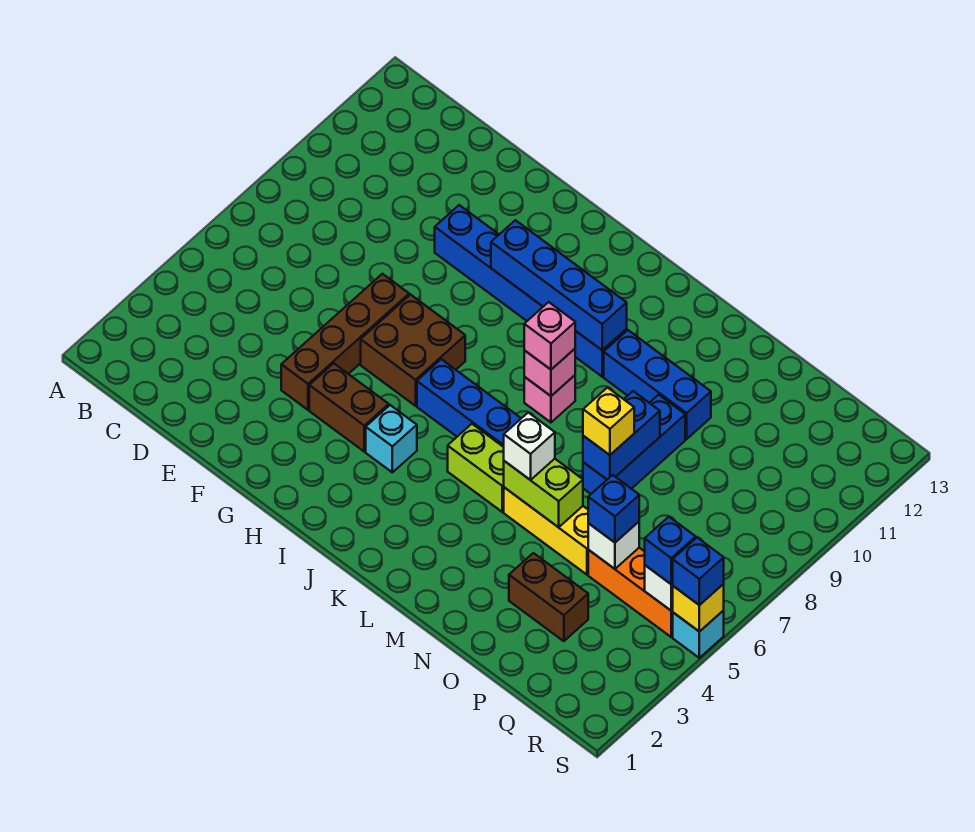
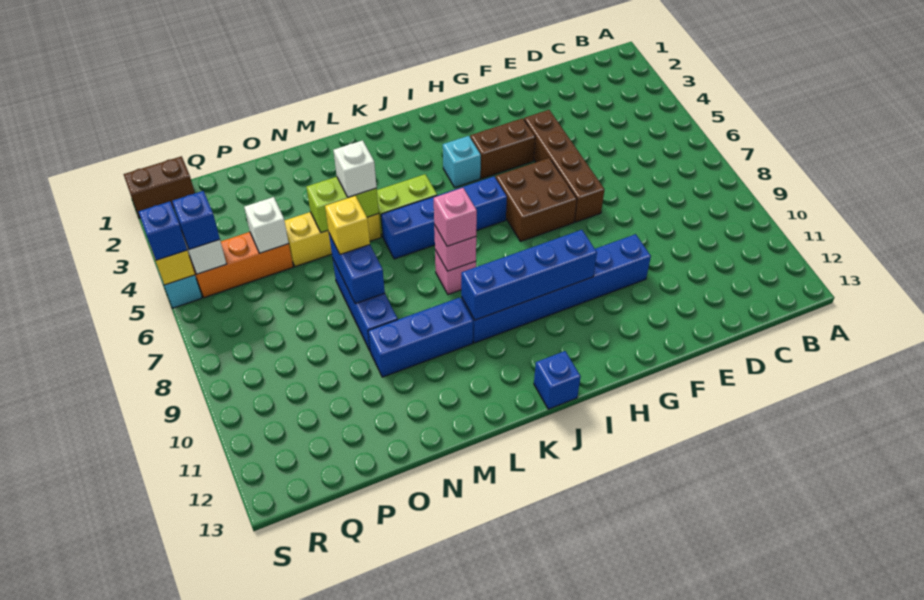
brown brick O3:P3 level 1 -> brown brick R1:S1 level 1
blue brick P5 level 3 -> blue brick J13 level 1

